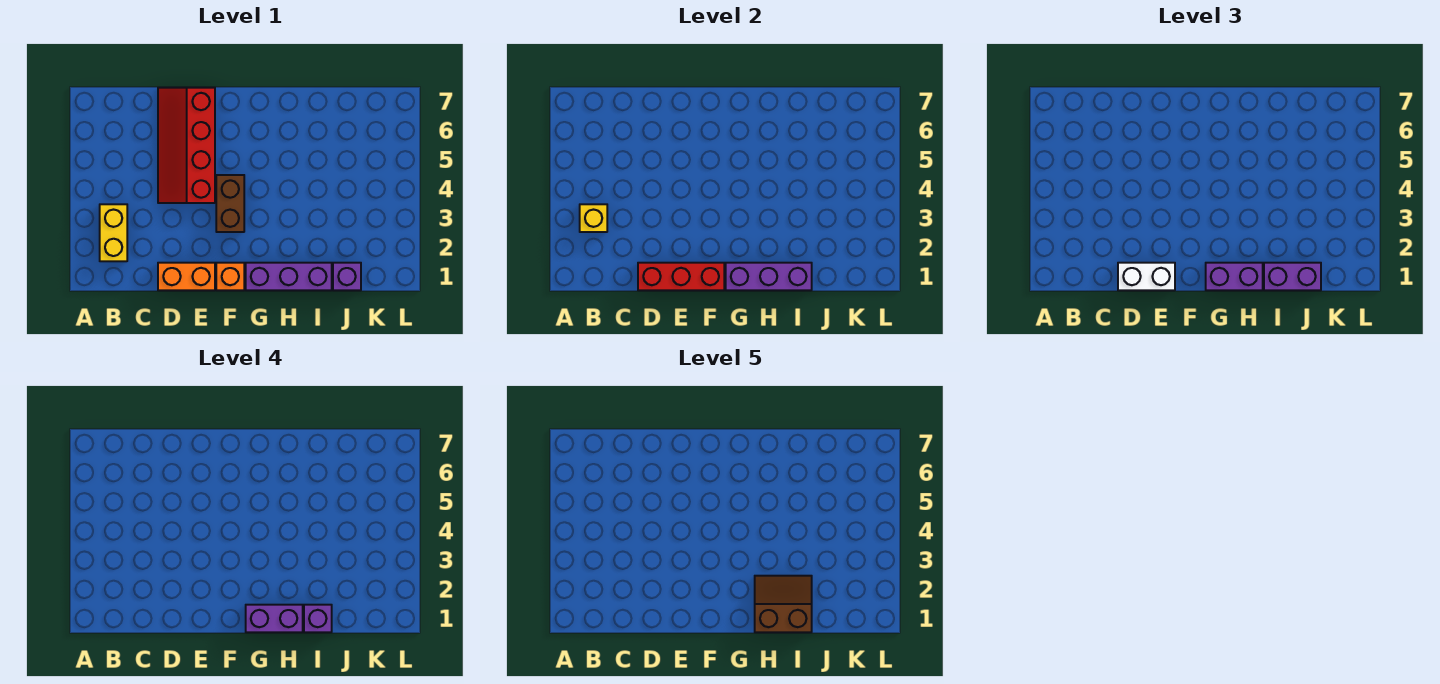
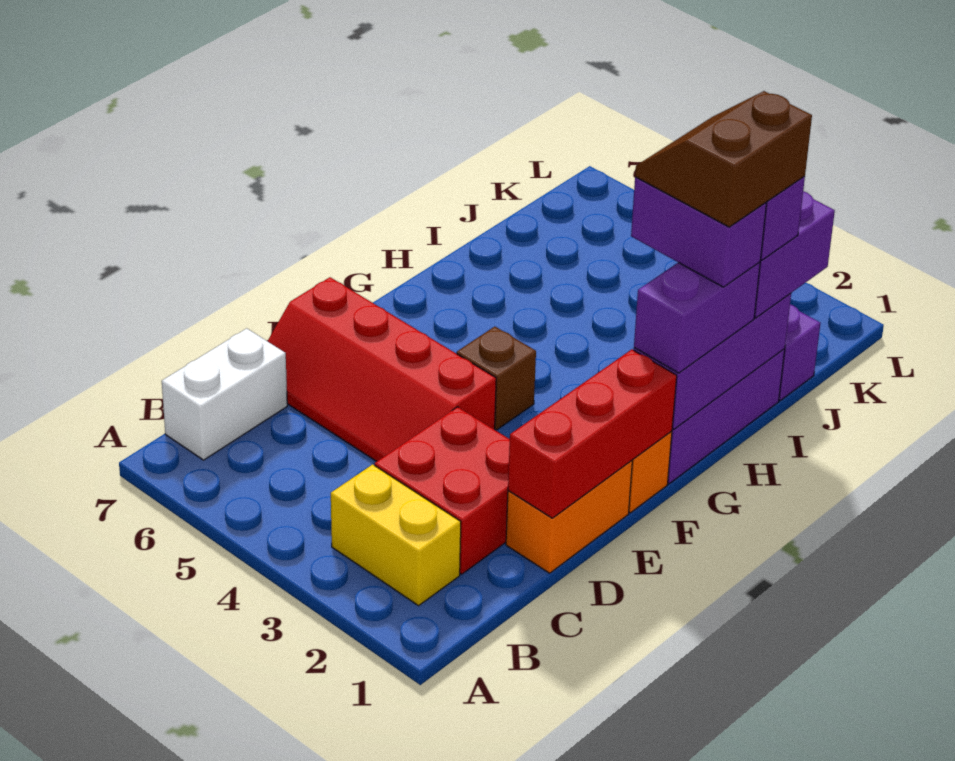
yellow brick B3 level 2 -> none
none -> red brick C2:D3 level 1
white brick D1:E1 level 3 -> white brick B7:C7 level 1
brown brick F3:F4 level 1 -> brown brick F4 level 1
purple brick G1:H1 level 4 -> purple brick H1:H2 level 4

